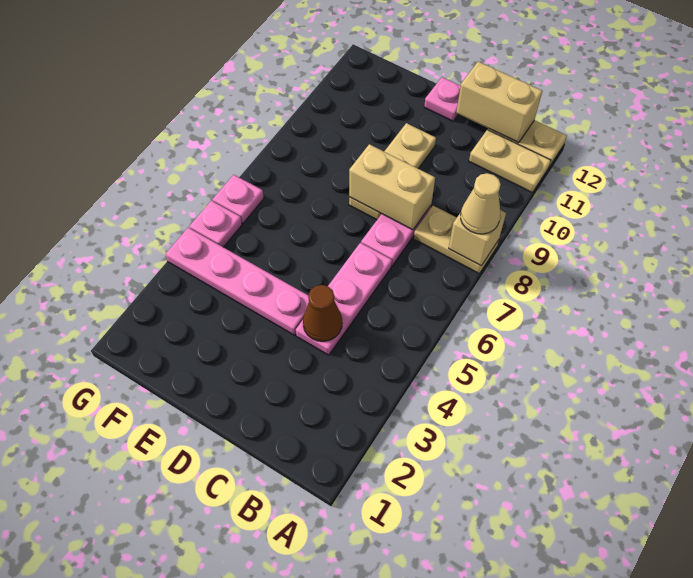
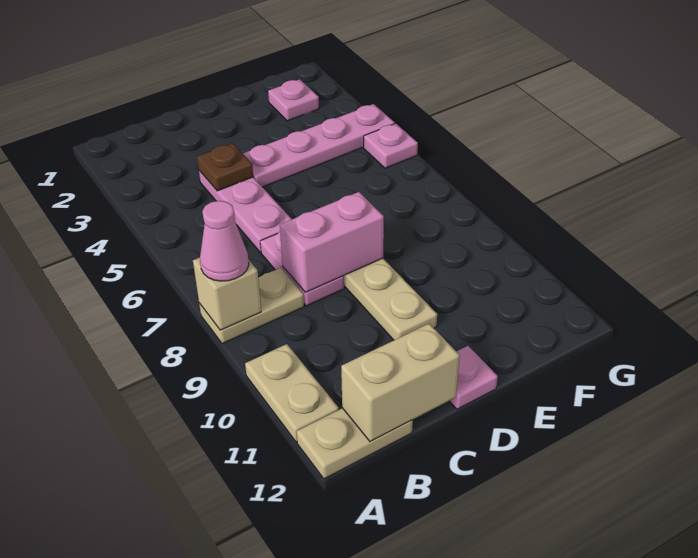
tan cone A8 level 3 -> pink cone A8 level 3
tan plate A11:B11 level 1 -> tan plate A10:A11 level 1
brown cone C4 level 2 -> brown plate C4 level 2
tan brick C8:D8 level 2 -> pink brick C8:D8 level 2
pink plate G6 level 1 -> pink plate F2 level 1

